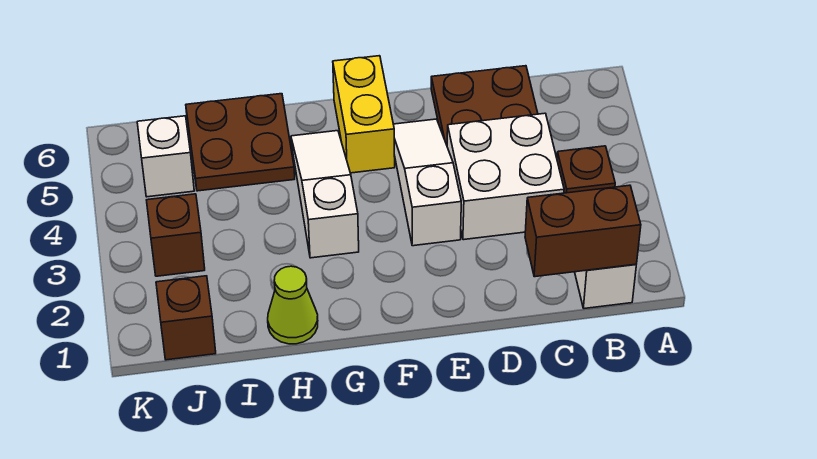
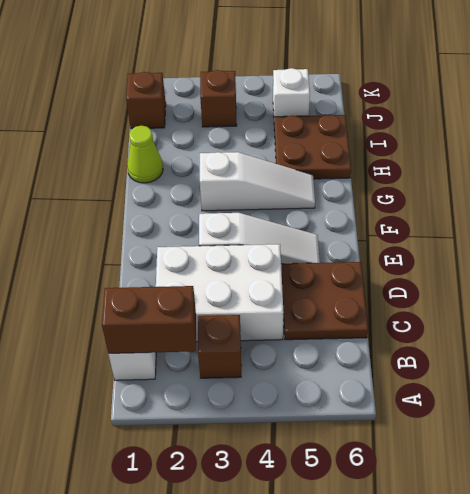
brown brick B1:C1 level 2 -> brown brick B1:B2 level 2
white brick C3:D4 level 1 -> white brick C2:D4 level 1
yellow brick F5:F6 level 1 -> none

